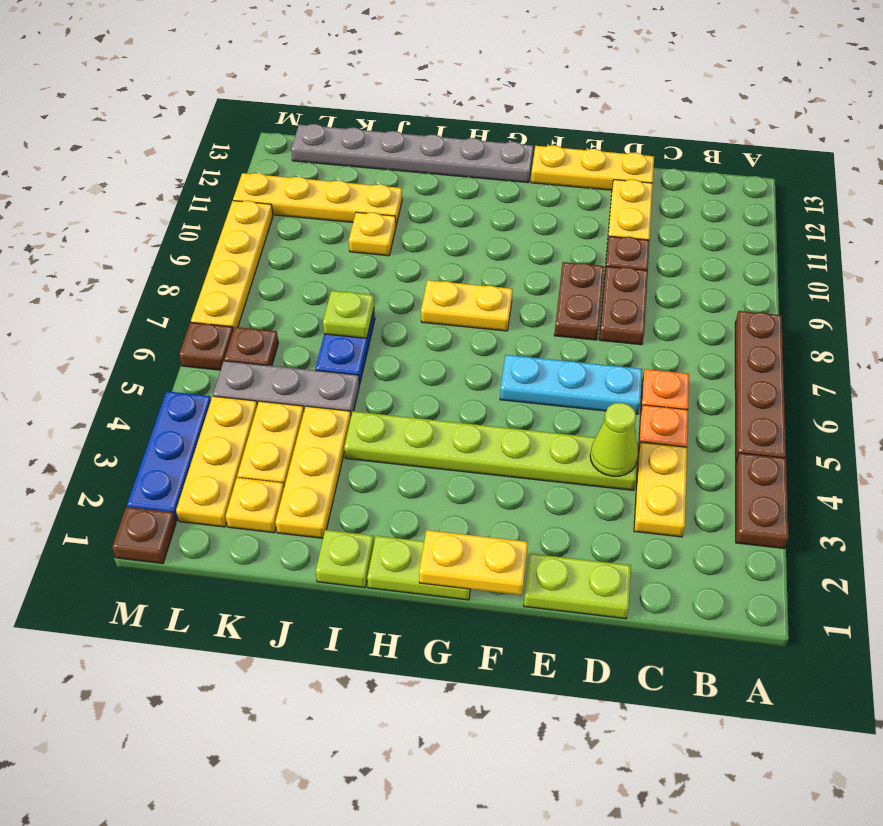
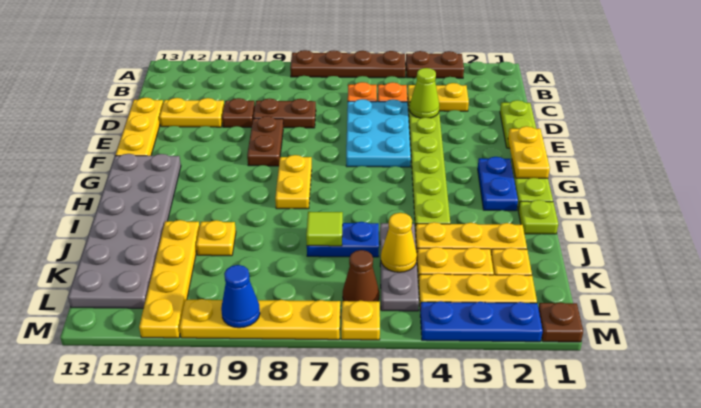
cyan plate D6:F6 level 1 -> cyan plate D5:F6 level 1
brown plate E8:E9 level 1 -> brown plate E9:F9 level 1
none -> blue plate G2:H2 level 1
grey plate G13:L13 level 1 -> grey plate G12:L13 level 1
lime plate J7 level 2 -> lime tile J7 level 2
none -> yellow cone K5 level 2
brown plate L6 level 1 -> brown cone L6 level 1
brown plate M6 level 1 -> yellow plate M6 level 1
none -> blue cone M9 level 2

